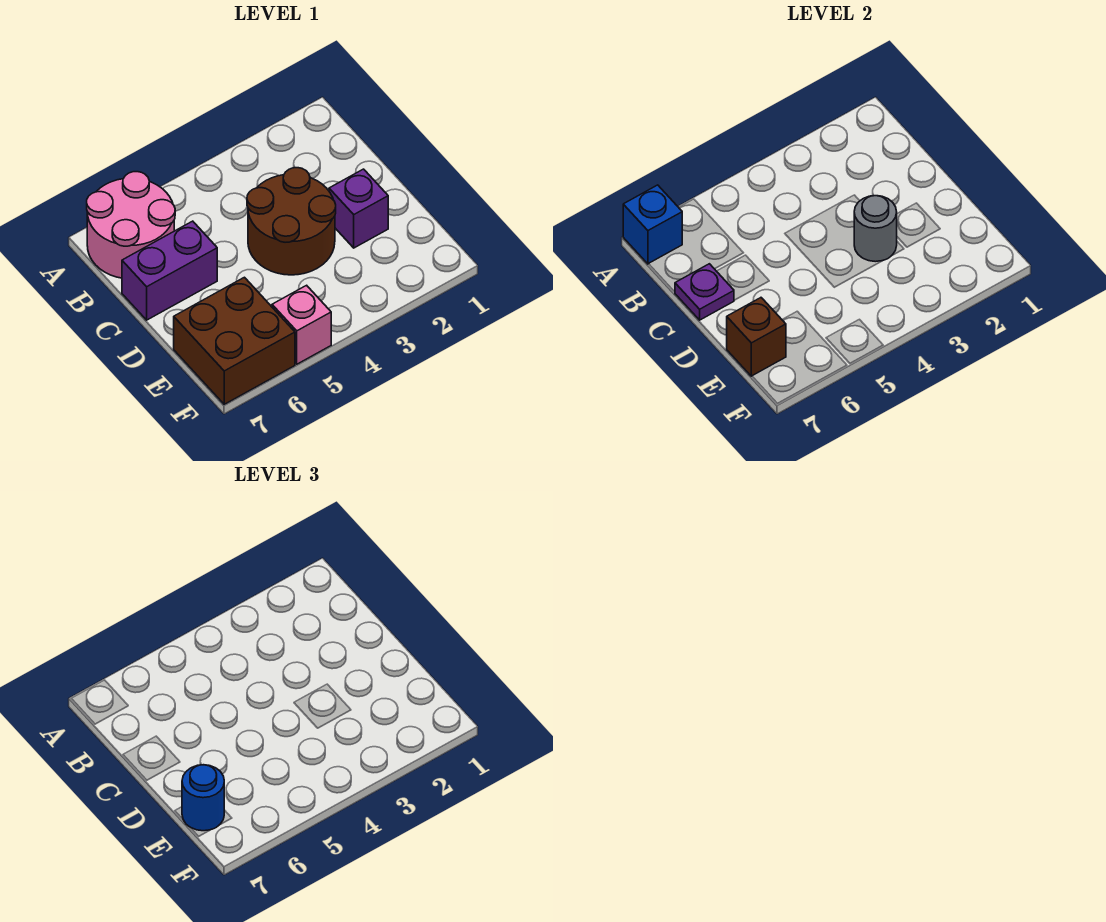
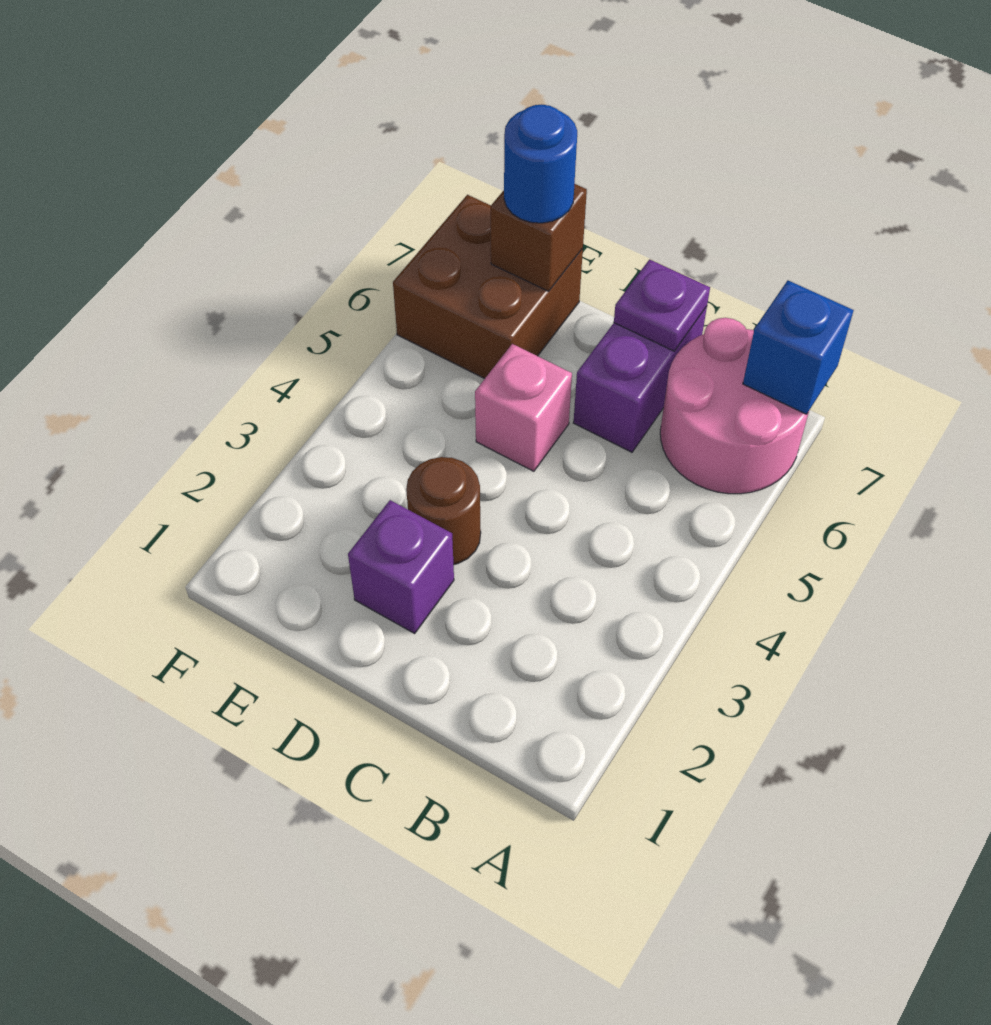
brown round brick C3:D4 level 1 -> brown round brick D3 level 1
grey round brick D3 level 2 -> none
pink brick F5 level 1 -> pink brick D5 level 1

